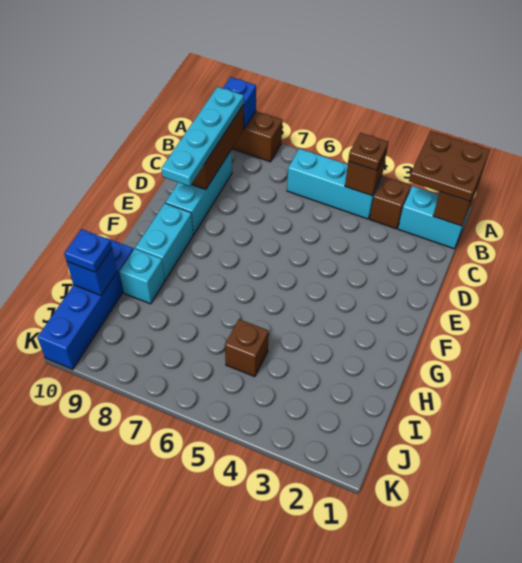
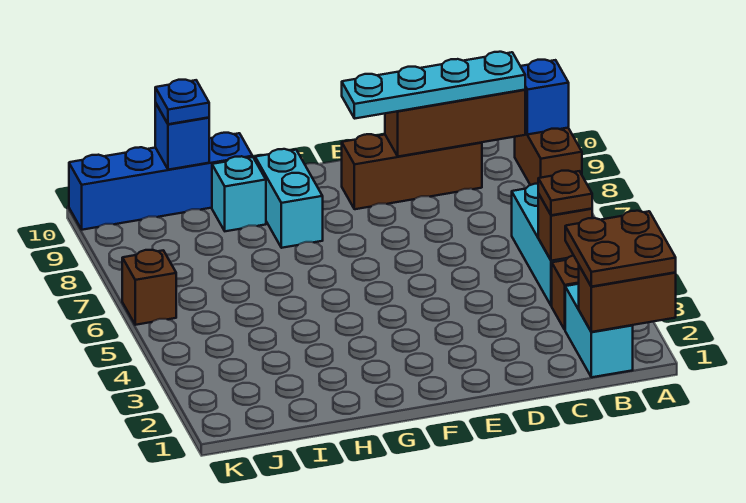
cyan brick C9:E9 level 1 -> brown brick C9:E9 level 1
cyan brick F9:G9 level 1 -> cyan brick G8:G9 level 1
brown brick I5 level 1 -> brown brick K6 level 1

